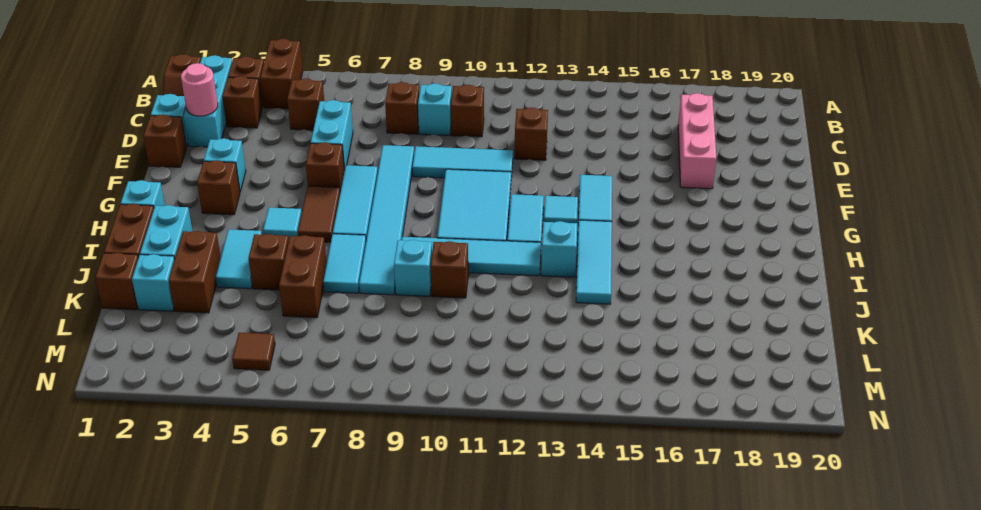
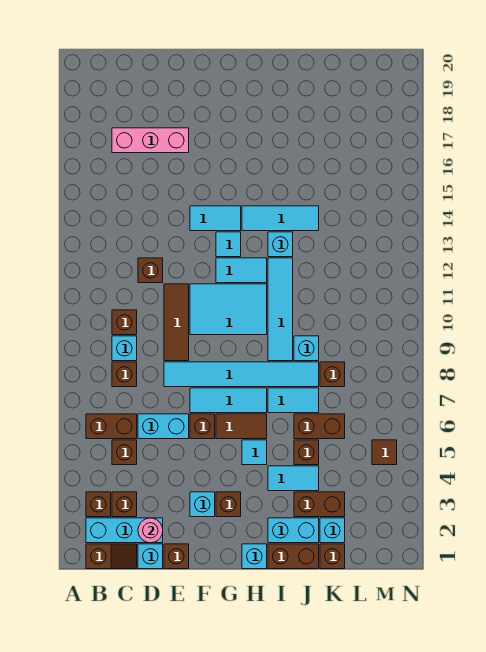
brown brick A4:B4 level 1 -> brown brick B6:C6 level 1
cyan tile E9:E11 level 1 -> brown tile E9:E11 level 1
brown brick J10 level 1 -> brown brick K8 level 1

